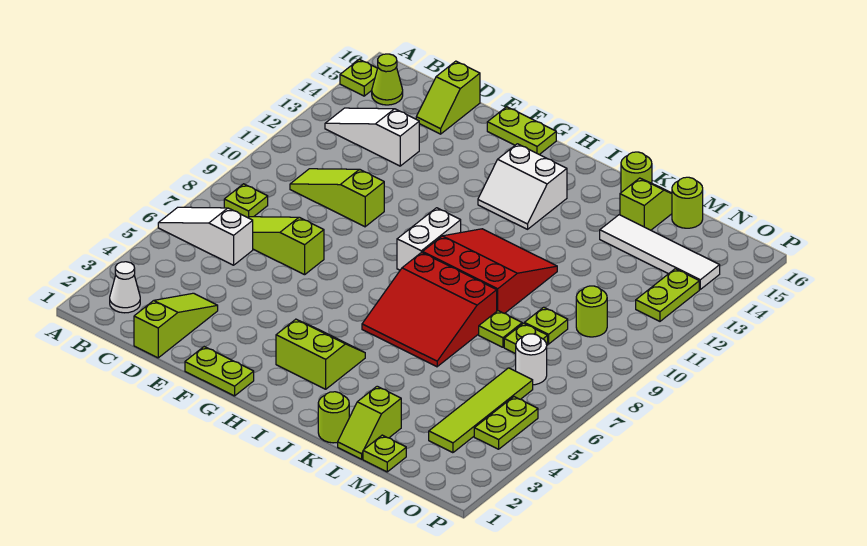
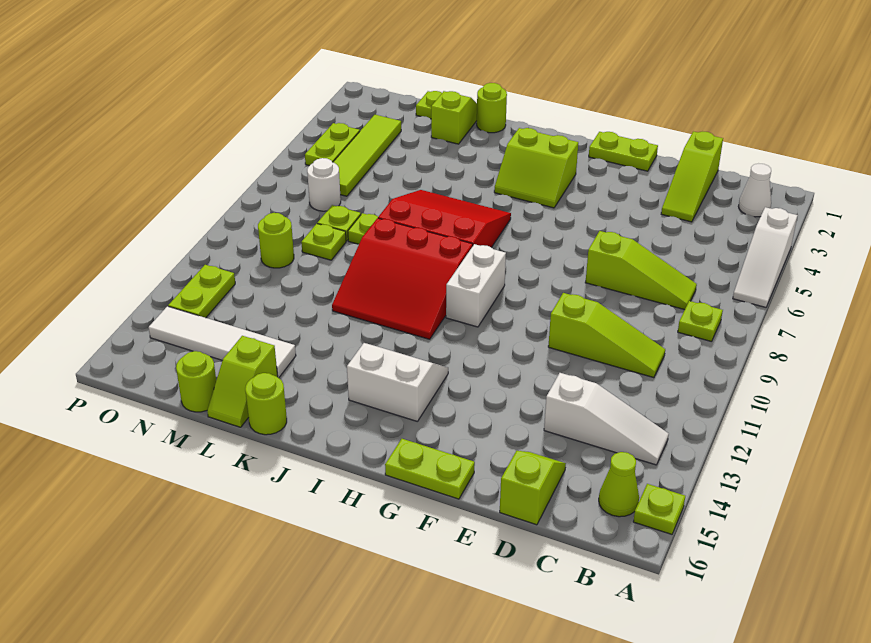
white slope A6:C6 level 1 top C -> white slope A4:A6 level 1 top 4

